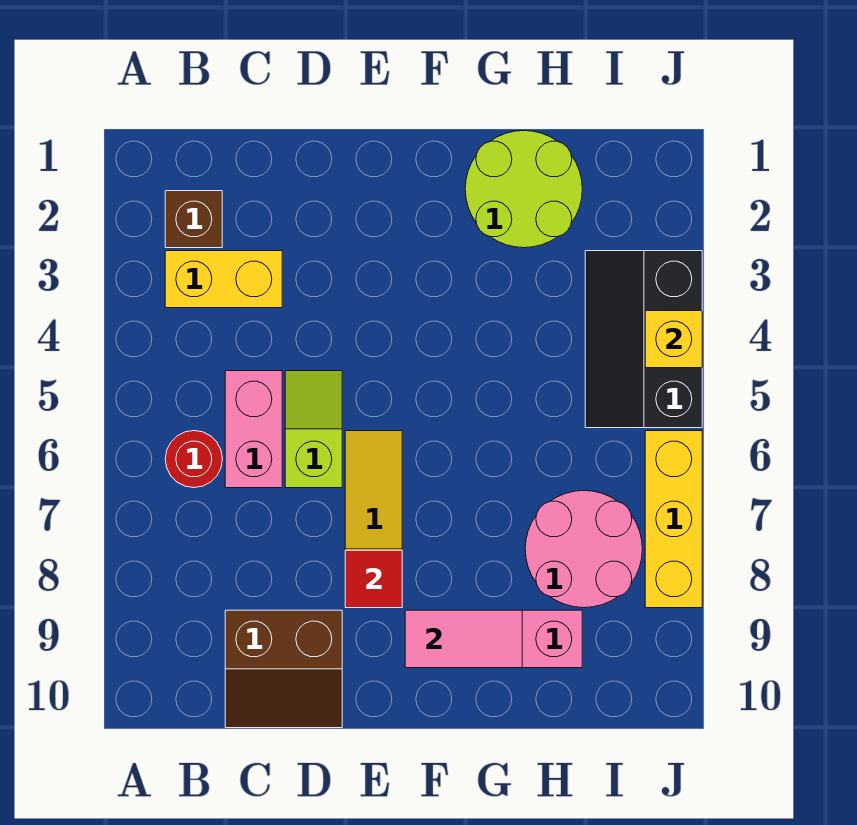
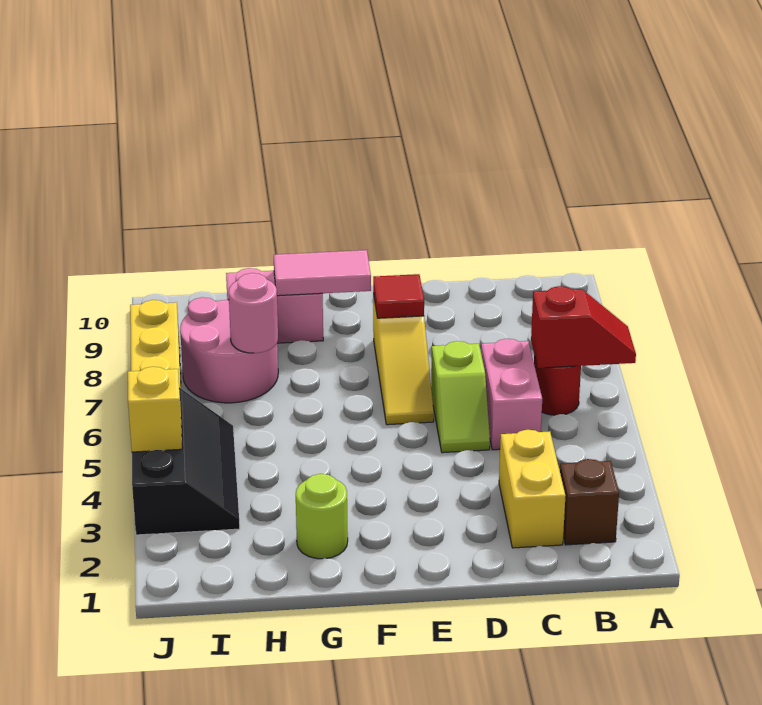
none -> red slope A6:B6 level 2 top B
yellow brick B3:C3 level 1 -> yellow brick C2:C3 level 1
brown slope C9:D10 level 1 top 9 -> none
lime round brick G1:H2 level 1 -> lime round brick G2 level 1
none -> pink round brick H7 level 2

